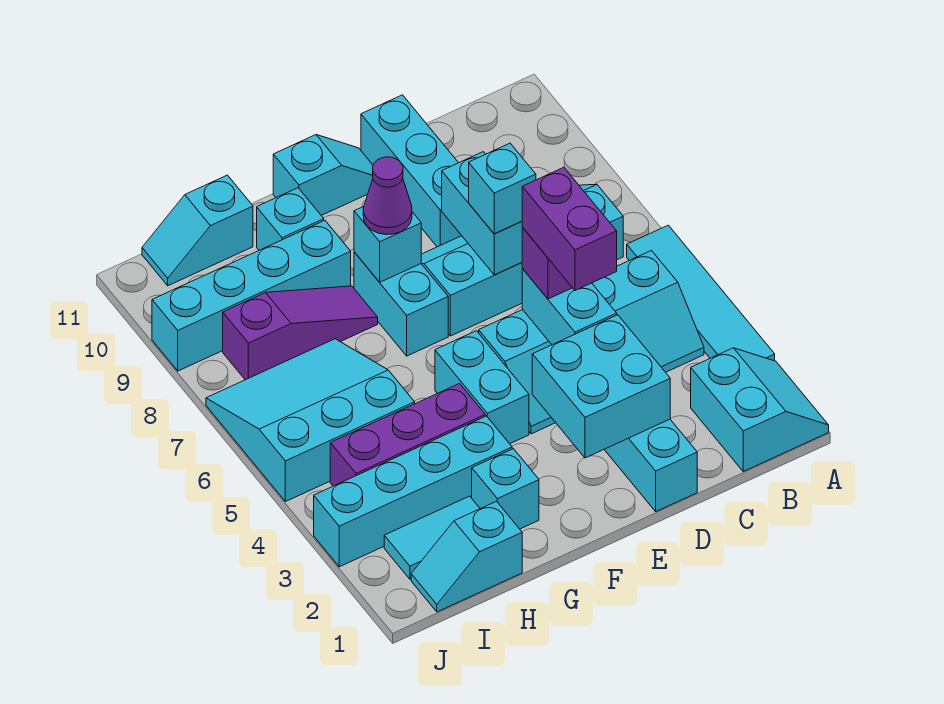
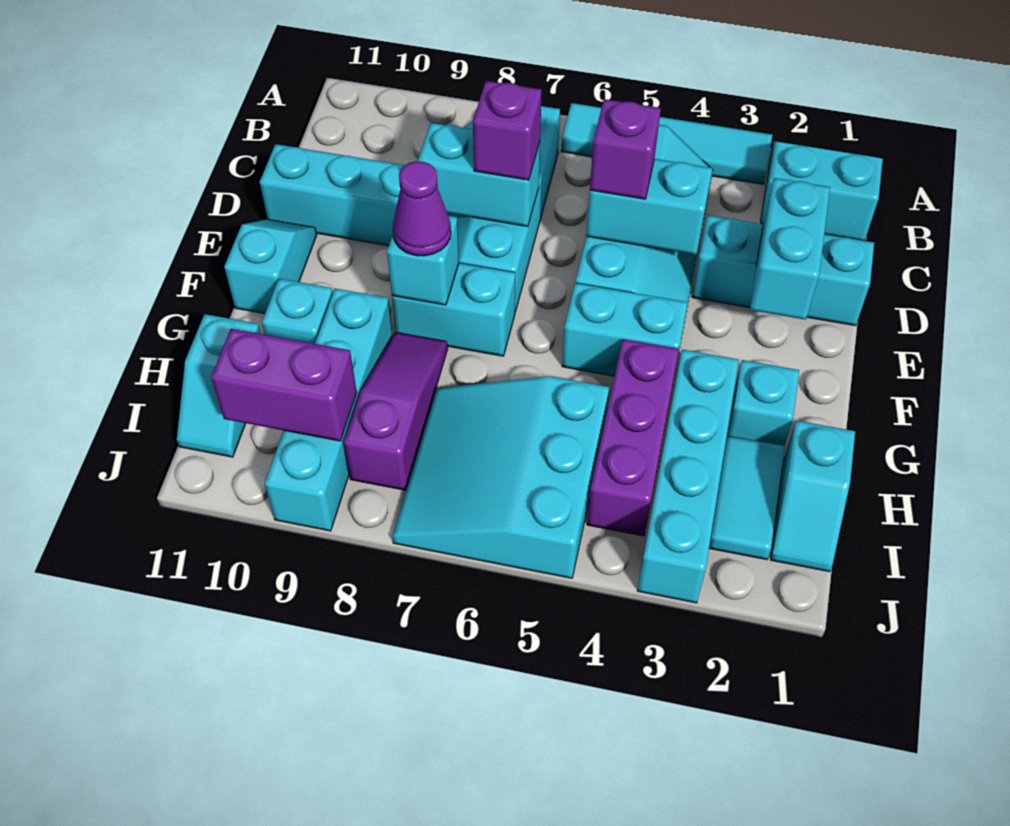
cyan brick D2:E3 level 2 -> cyan brick D2:E2 level 2
purple brick D4:D5 level 4 -> purple brick I9:I10 level 2
cyan brick D7 level 3 -> purple brick D7 level 3

